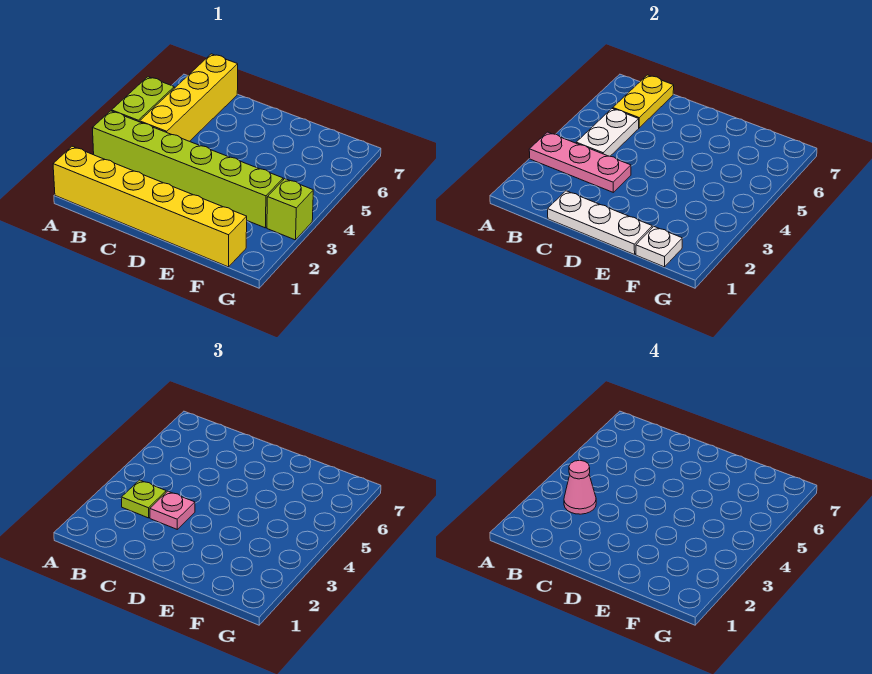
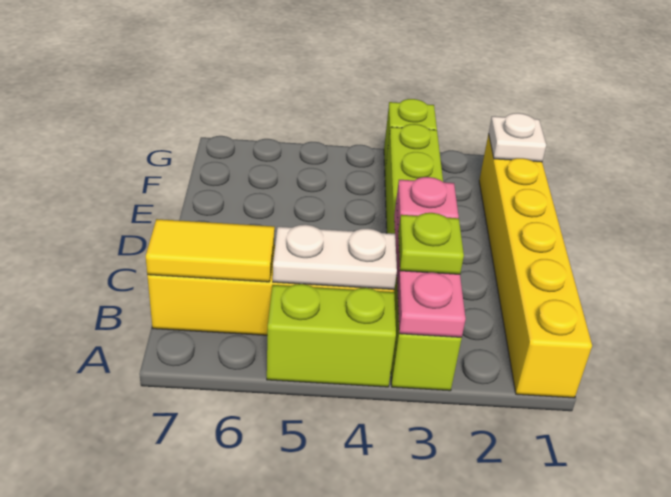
pink cone B3 level 4 -> none
yellow plate B6:B7 level 2 -> yellow tile B6:B7 level 2
white plate C1:E1 level 2 -> none

